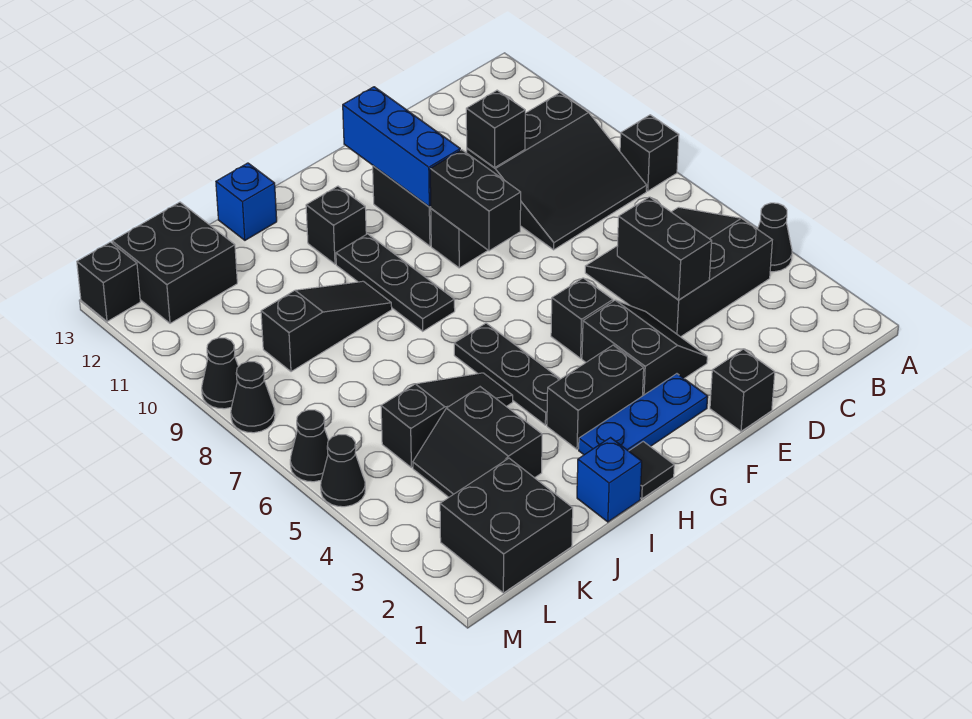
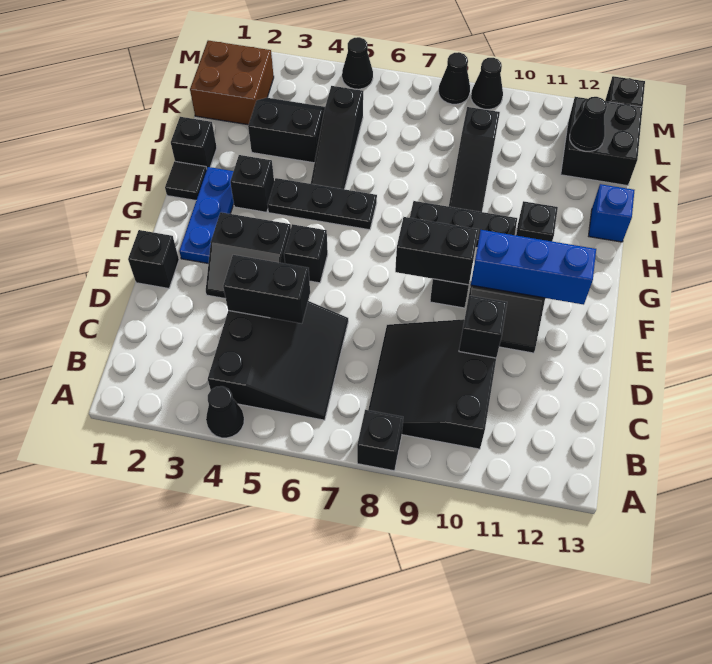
black brick G3:H3 level 1 -> black brick H3 level 1
blue brick I1 level 1 -> black brick I1 level 1
black brick K1:L2 level 1 -> brown brick K1:L2 level 1
black cone M6 level 1 -> black cone K12 level 2

